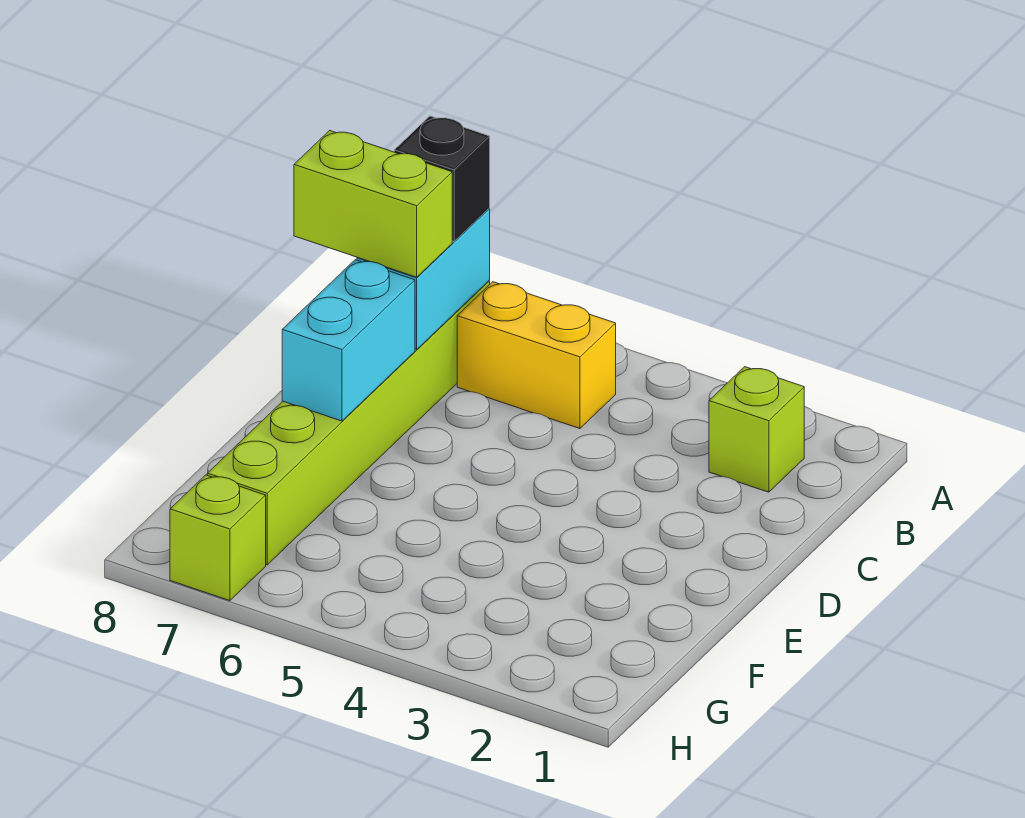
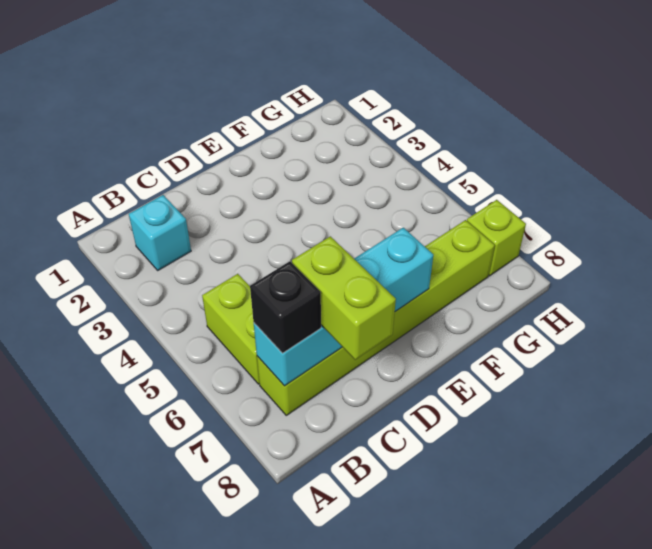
lime brick B2 level 1 -> cyan brick B2 level 1
yellow brick B5:B6 level 1 -> lime brick B5:B6 level 1

